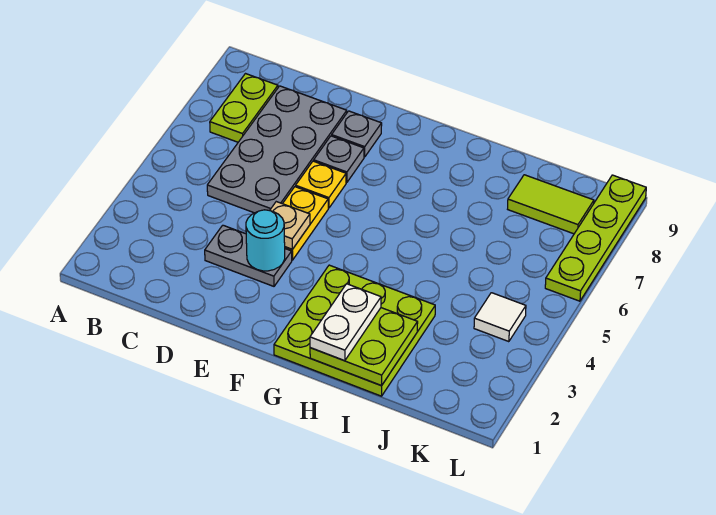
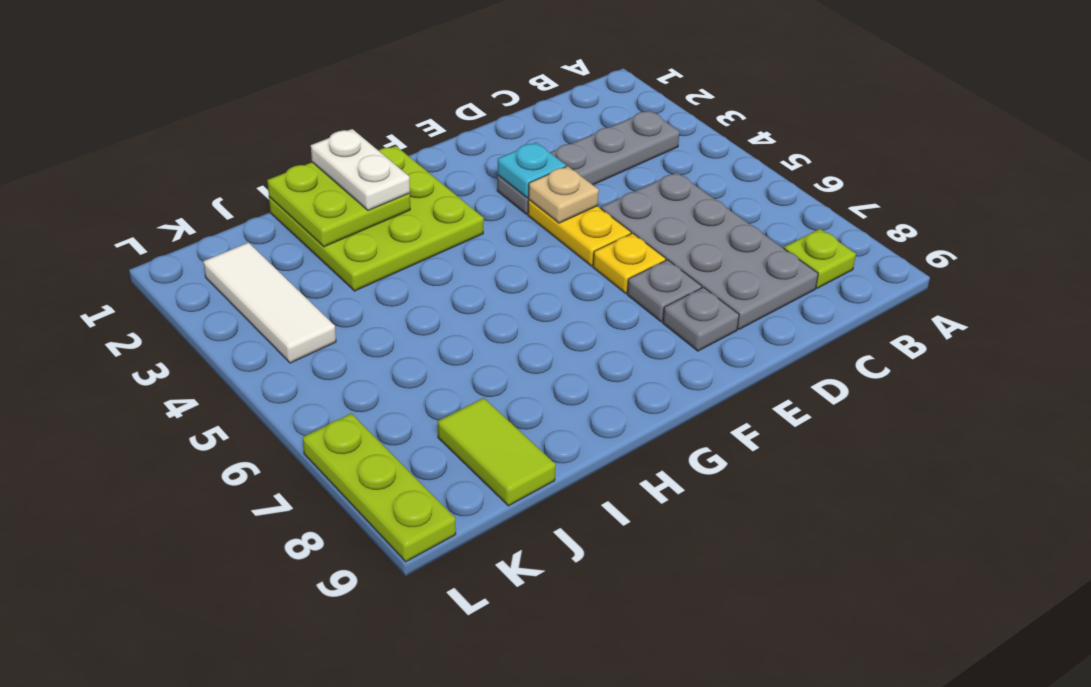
lime plate B7:B8 level 1 -> lime plate B8 level 1
grey plate D3:E3 level 1 -> grey plate B3:E3 level 1
cyan round brick E3 level 2 -> cyan plate E3 level 2
lime tile J8:K8 level 1 -> lime tile J8:J9 level 1
white tile K4 level 1 -> white tile K2:K4 level 1
lime plate L6:L9 level 1 -> lime plate L7:L9 level 1

